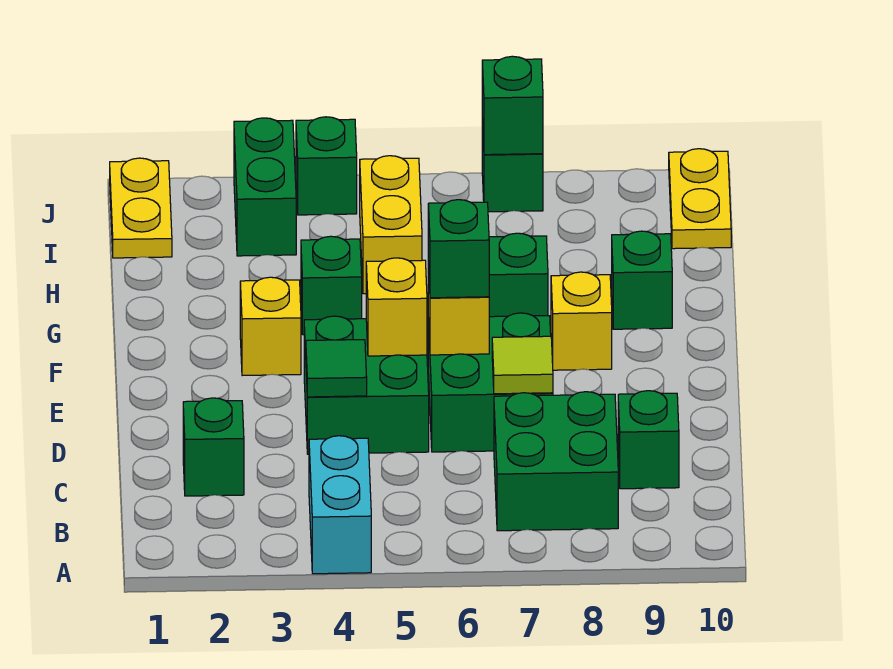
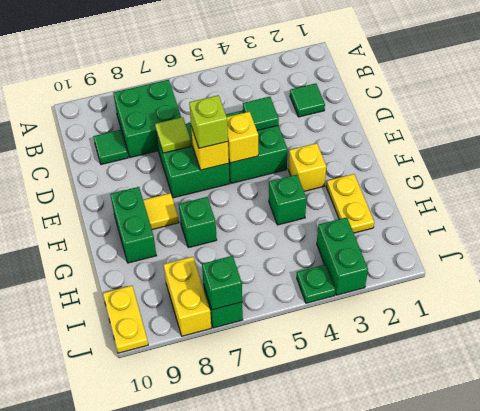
cyan brick A4:B4 level 1 -> none
green brick C2 level 1 -> green tile C2 level 1
green brick C9 level 1 -> green tile C9 level 1
green brick E6 level 3 -> lime brick E6 level 3
yellow brick F8 level 1 -> yellow tile F8 level 1
green brick G9 level 1 -> green brick F9:G9 level 1
yellow brick H5:I5 level 1 -> yellow brick I8:J8 level 1
yellow plate I1:J1 level 1 -> yellow plate G2:H2 level 1
green brick J4 level 1 -> green plate J4 level 1

